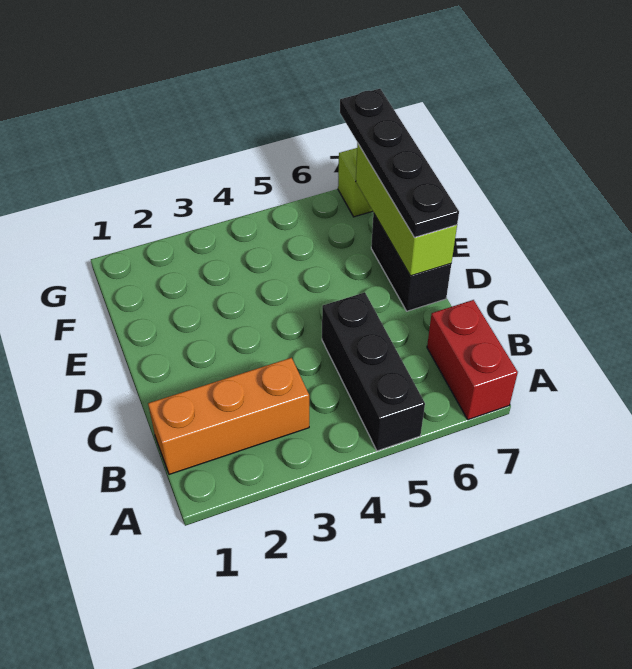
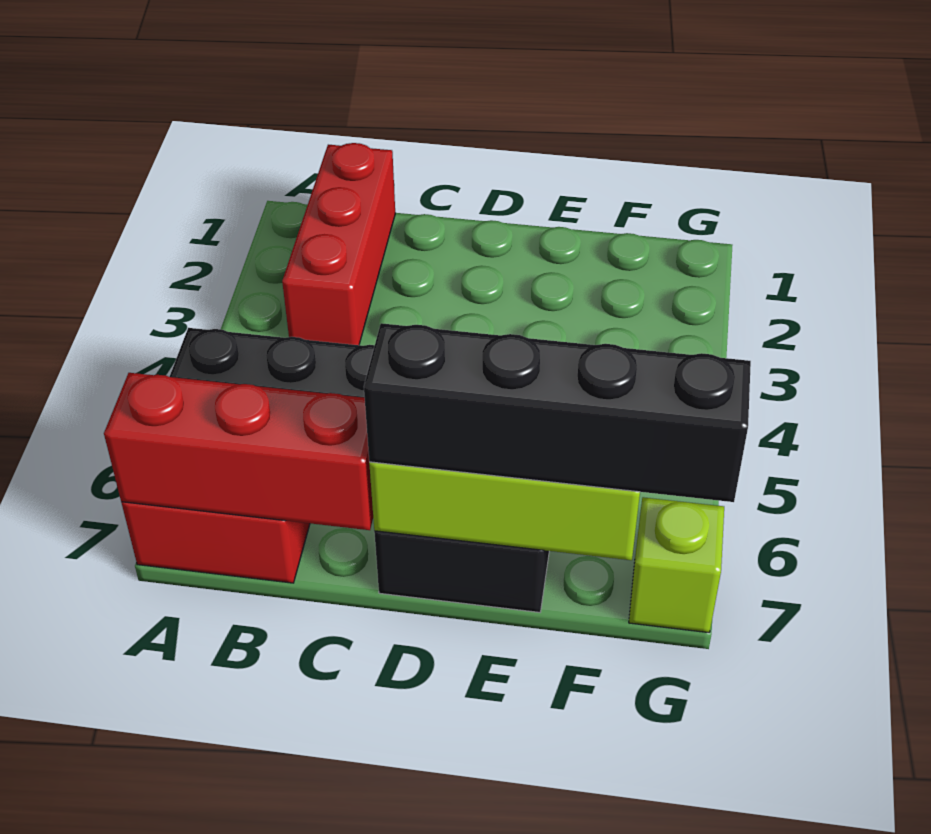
none -> red brick A7:C7 level 2
orange brick B1:B3 level 1 -> red brick B1:B3 level 1
black plate D7:G7 level 3 -> black brick D7:G7 level 3

